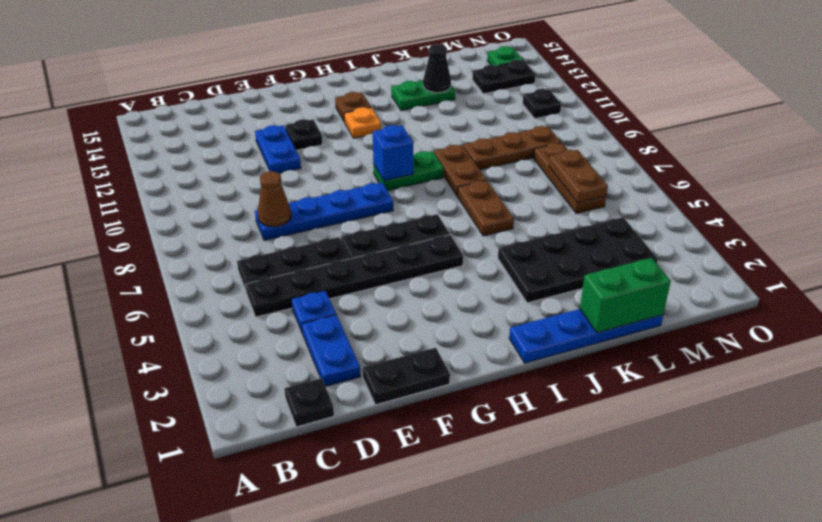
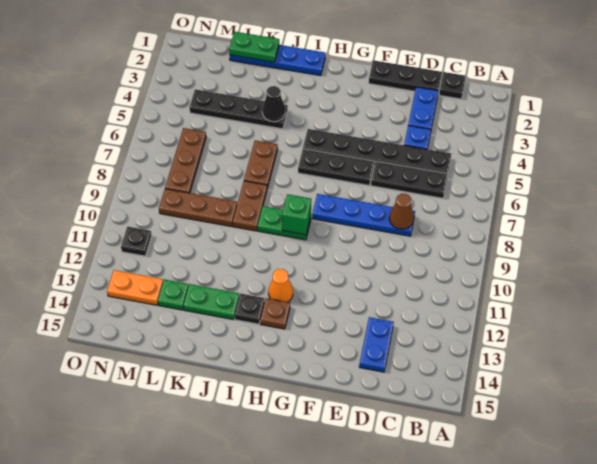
black plate E1:F1 level 1 -> black plate D1:F1 level 1
blue plate E11:E12 level 1 -> blue plate D13:D14 level 1
black plate F12 level 1 -> black plate I13 level 1
blue brick H9 level 2 -> green brick H9 level 2
orange plate H12 level 1 -> orange cone H12 level 1
black plate J3:M4 level 1 -> black plate J4:M4 level 1
green brick K1:L1 level 2 -> green plate K1:L1 level 2
black cone K13 level 2 -> black cone J4 level 2
brown plate M6:M7 level 2 -> none
black plate M13:N13 level 1 -> orange plate M13:N13 level 1
green plate N14 level 1 -> green plate L13 level 1

